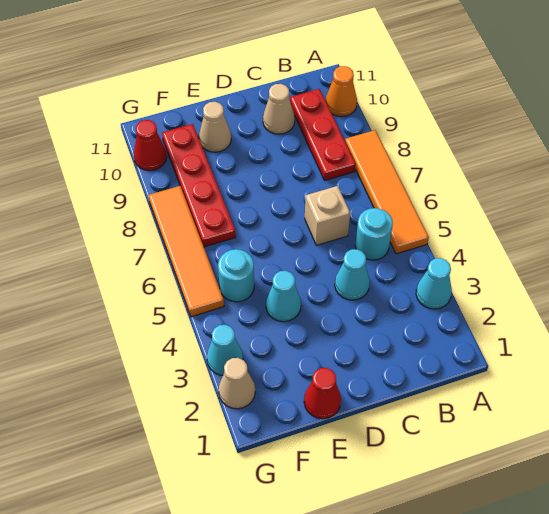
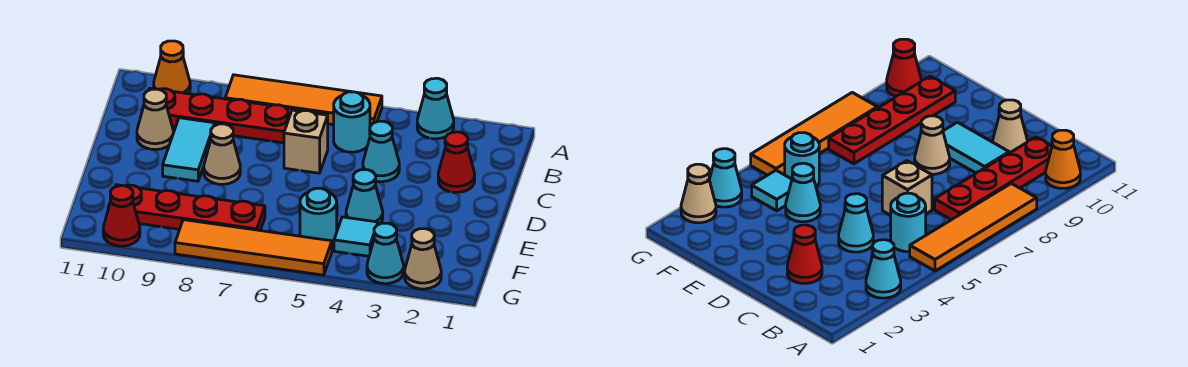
red plate B8:B10 level 1 -> red plate B7:B10 level 1
none -> cyan tile C9:D9 level 1
red cone E1 level 1 -> red cone C2 level 1
tan cone E10 level 1 -> tan cone D8 level 1
none -> cyan tile F4 level 1

